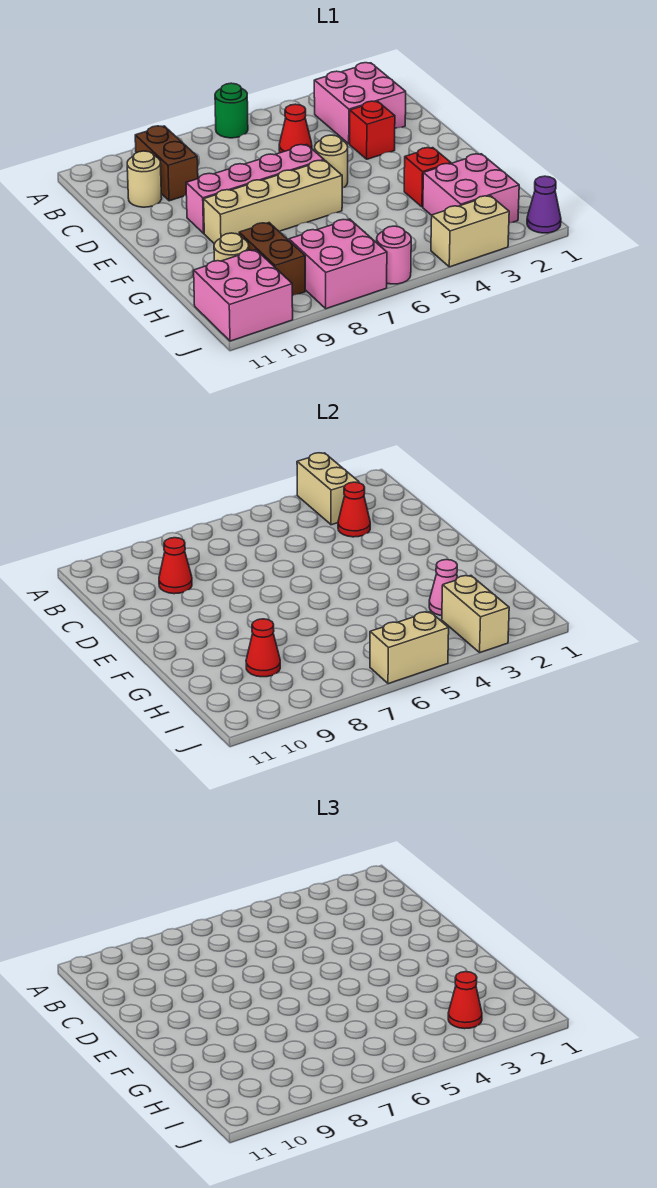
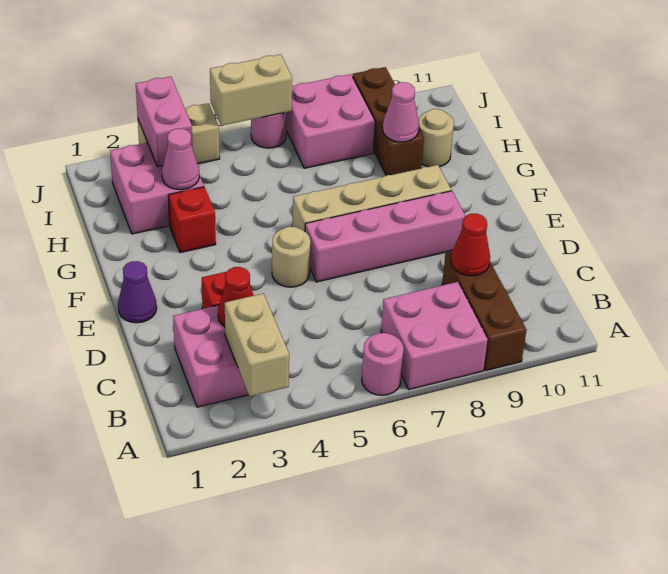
green round brick A6 level 1 -> pink round brick A6 level 1
brown brick B9:C9 level 1 -> brown brick A9:C9 level 1
red cone C5 level 1 -> none
tan round brick C10 level 1 -> none
brown brick H9:I9 level 1 -> brown brick H9:J9 level 1
red cone H9 level 2 -> pink cone H9 level 2
tan brick I3:J3 level 2 -> pink brick I3:J3 level 2
red cone I3 level 3 -> none
pink brick I10:J11 level 1 -> pink brick A7:B8 level 1
purple cone J1 level 1 -> purple cone E1 level 1

